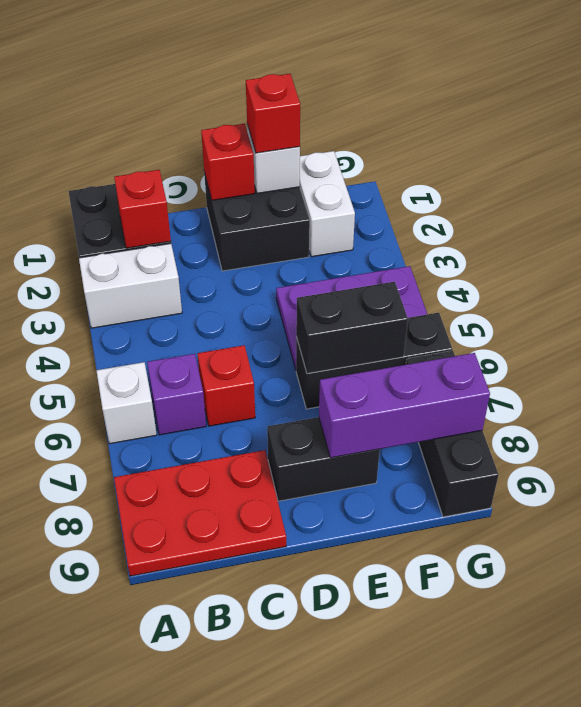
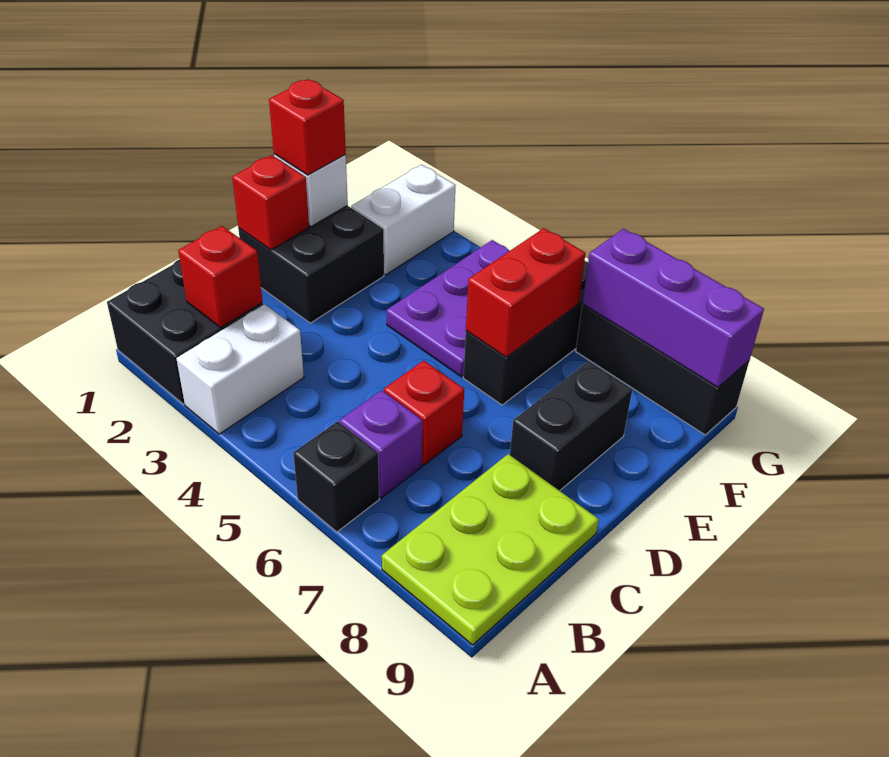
white brick A6 level 1 -> black brick A6 level 1
red plate A8:C9 level 1 -> lime plate A8:C9 level 1
black brick E6:F6 level 2 -> red brick E6:F6 level 2
purple brick E8:G8 level 2 -> purple brick G7:G9 level 2
white brick F1:F2 level 1 -> white brick F2:G2 level 1

